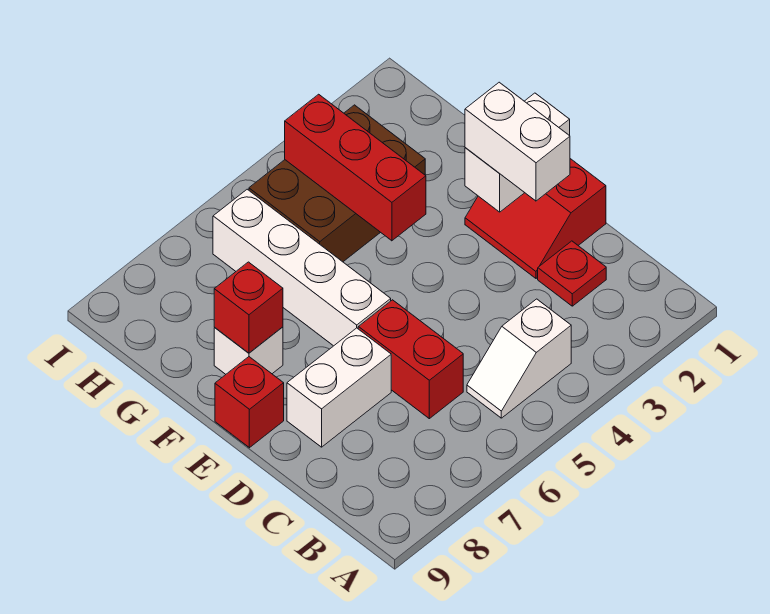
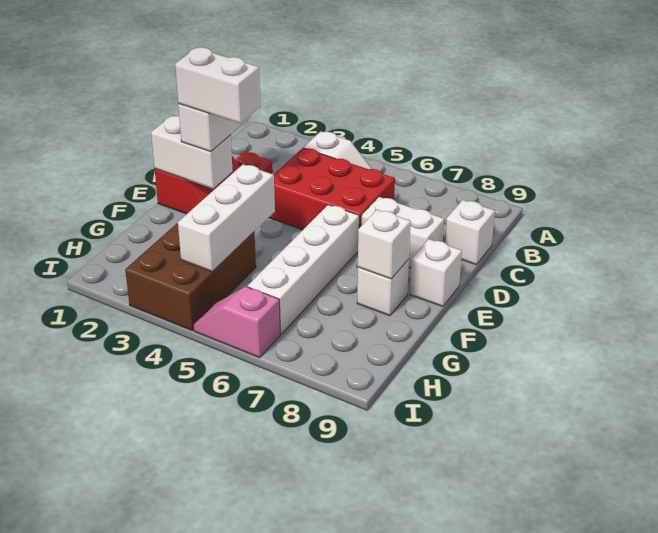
red brick C6:D6 level 1 -> red brick C4:D6 level 1
none -> white brick C9 level 1
none -> white brick E2:E3 level 4
red brick E9 level 1 -> white brick E9 level 1
red brick F4:H4 level 2 -> white brick F4:H4 level 2
red brick F8 level 2 -> white brick F8 level 2
brown brick G3:H5 level 1 -> brown brick G3:I4 level 1
none -> pink slope I5:I6 level 1 top 6

